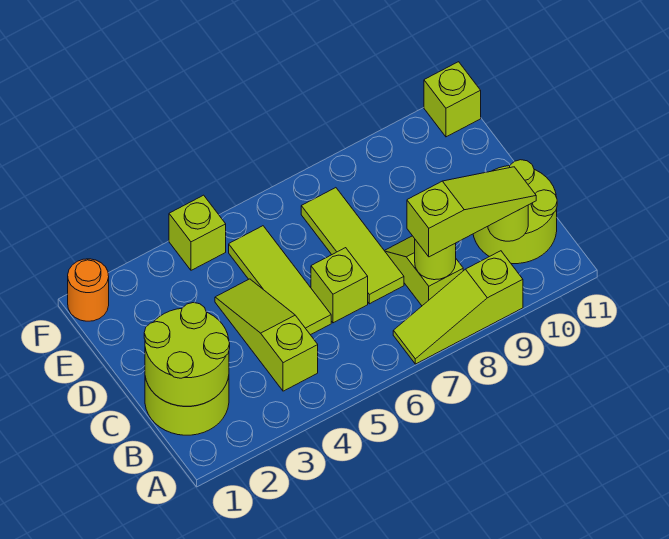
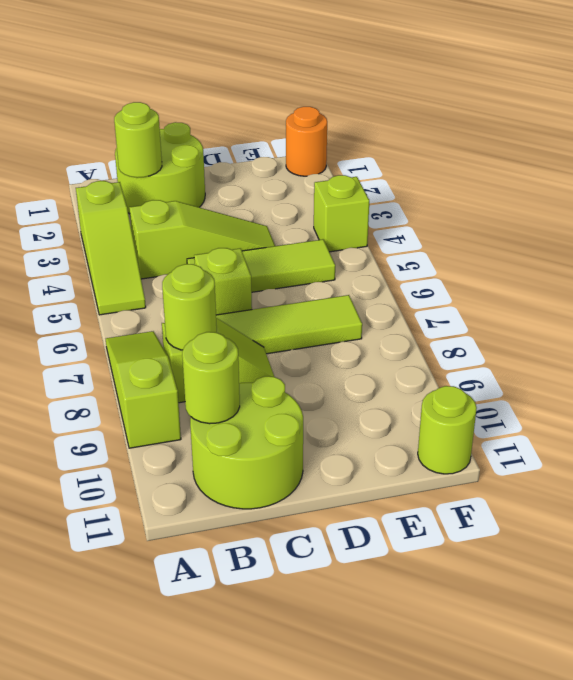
lime round brick B1:C2 level 2 -> lime round brick B2 level 2
lime slope B8:B10 level 3 top 8 -> lime slope A3:A5 level 1 top 3
lime brick F11 level 1 -> lime round brick F11 level 1

